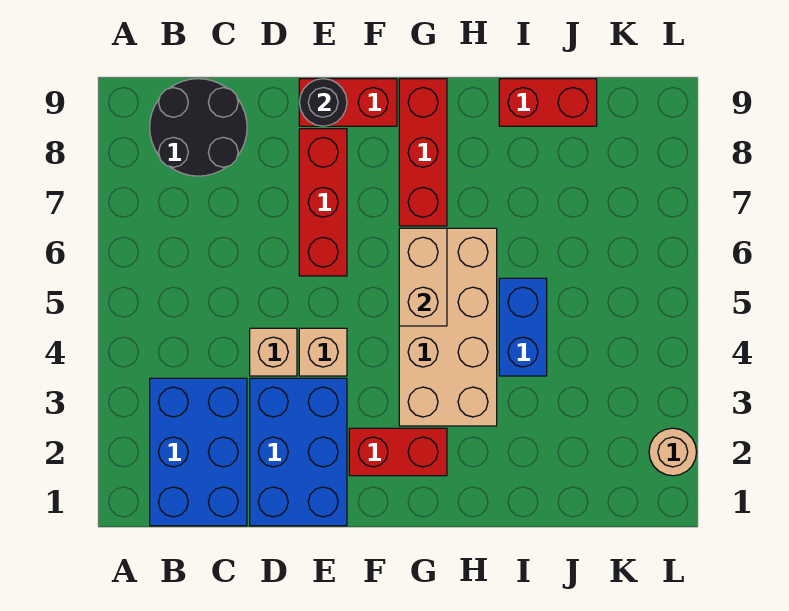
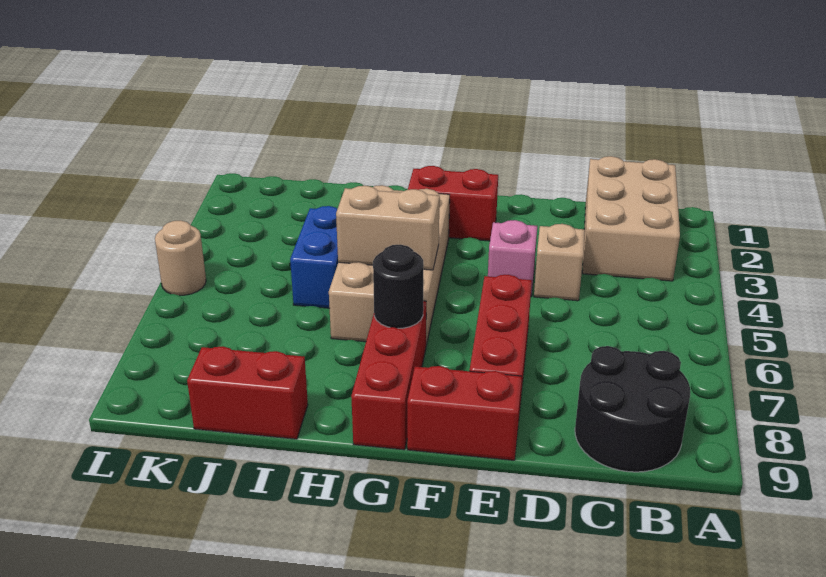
blue brick B1:C3 level 1 -> tan brick B1:C3 level 1
blue brick D1:E3 level 1 -> none
tan brick E4 level 1 -> pink brick E4 level 1
black round brick E9 level 2 -> black round brick G7 level 2
tan brick G5:G6 level 2 -> tan brick G5:H5 level 2
tan round brick L2 level 1 -> tan round brick L5 level 1

